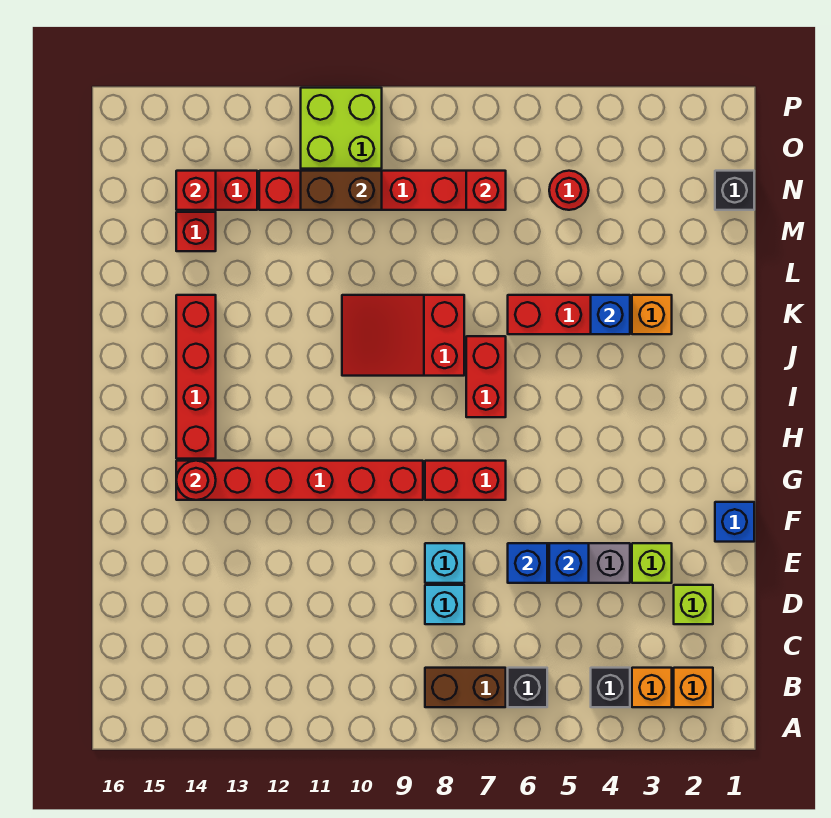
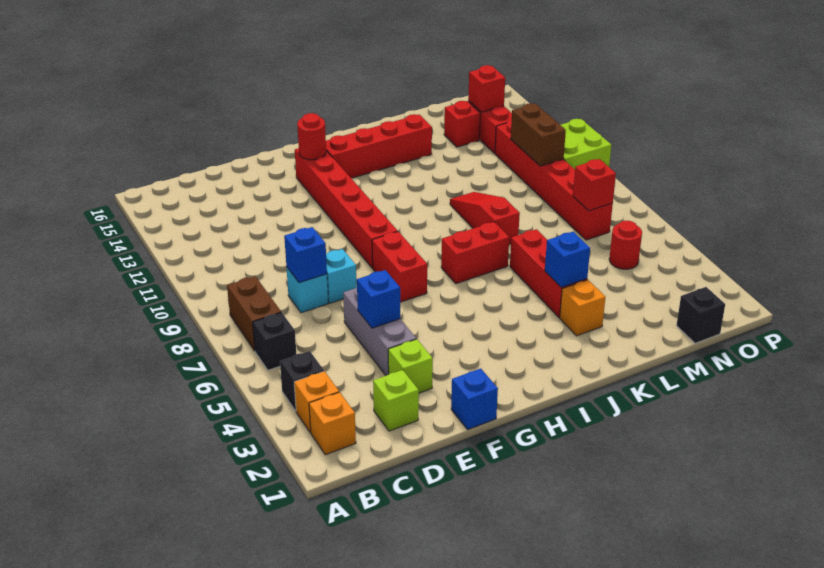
blue brick E6 level 2 -> blue brick D8 level 2
red slope J8:K10 level 1 top 8 -> red slope K8:K10 level 1 top 8

